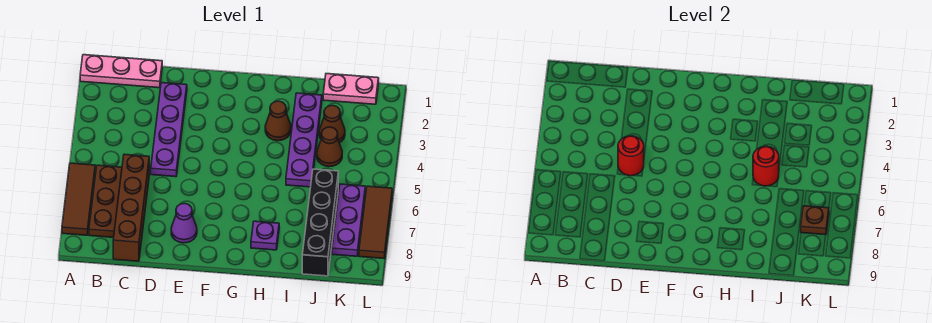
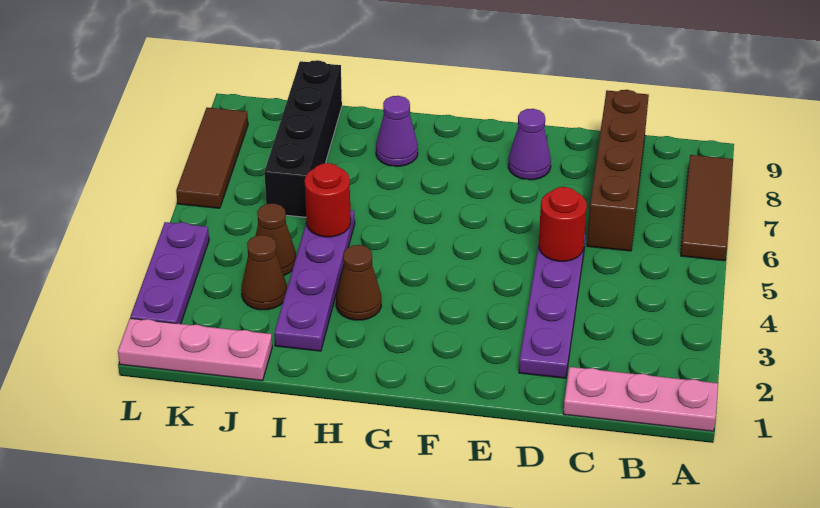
brown plate B6:B8 level 1 -> none
purple plate H8 level 1 -> purple cone H8 level 1
pink plate J1:K1 level 1 -> pink plate J1:L1 level 1
purple plate K6:K8 level 1 -> purple plate L2:L4 level 1
brown plate K7 level 2 -> none

